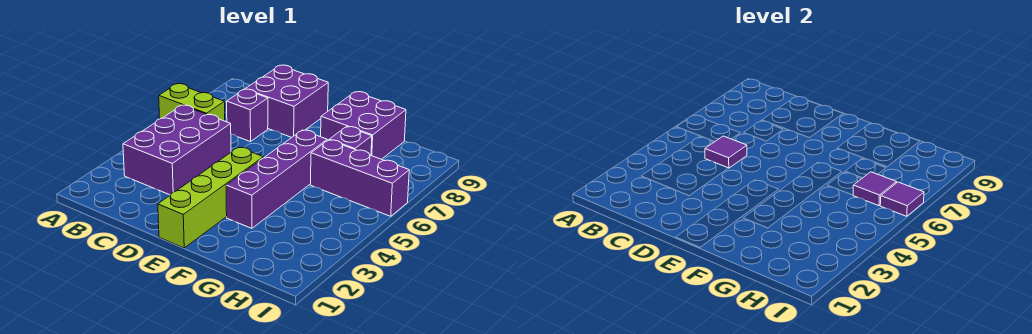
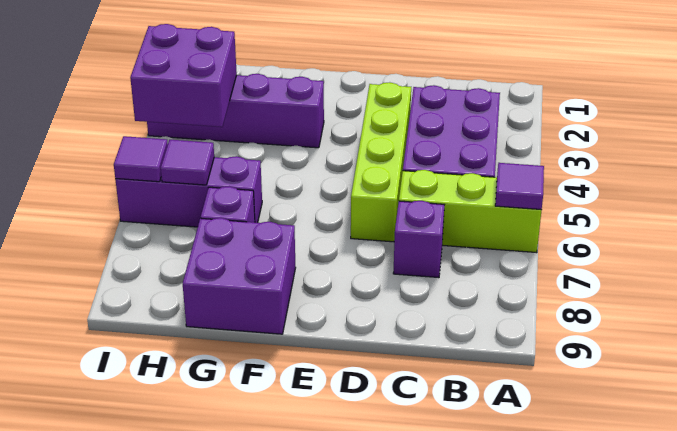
lime brick A6:B6 level 1 -> lime brick A6:C6 level 1
purple tile C5 level 2 -> purple tile A6 level 2
purple brick C8:D9 level 1 -> purple brick H3:I4 level 2
lime brick E1:E4 level 1 -> lime brick D3:D6 level 1
purple brick F3:F6 level 1 -> purple brick F3:I3 level 1

